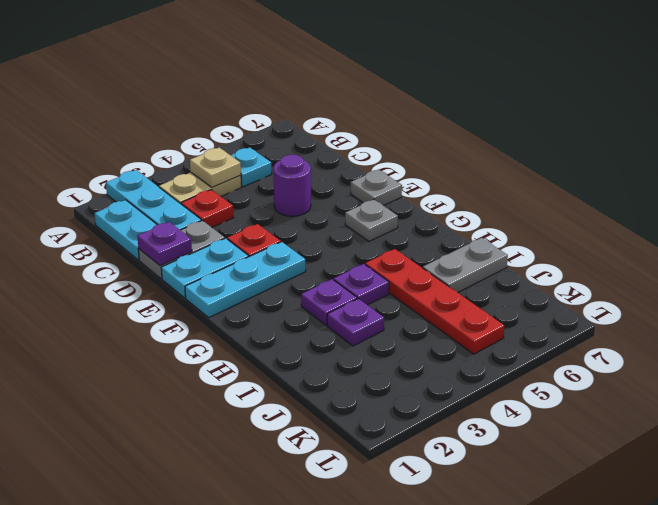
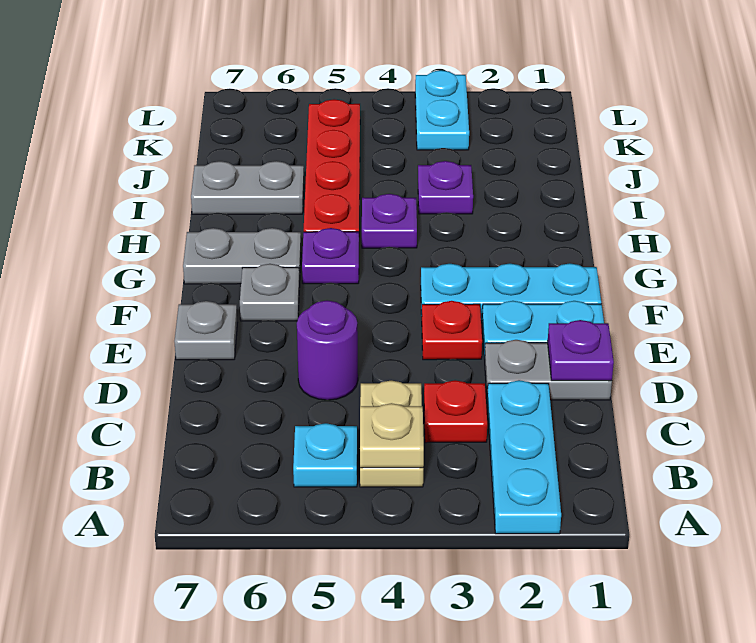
cyan plate B1:C1 level 1 -> cyan plate K3:L3 level 1
tan plate B3:B4 level 1 -> tan plate B4:C4 level 1
none -> grey plate G6:G7 level 1
purple plate H3 level 1 -> purple plate G5 level 1

